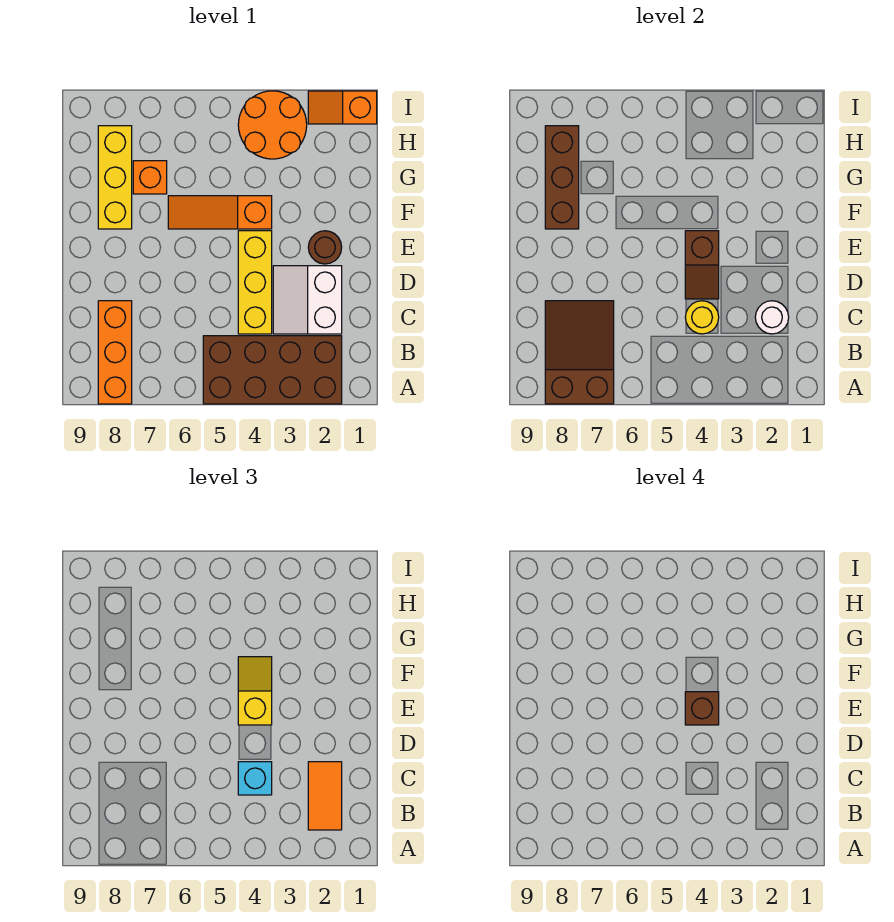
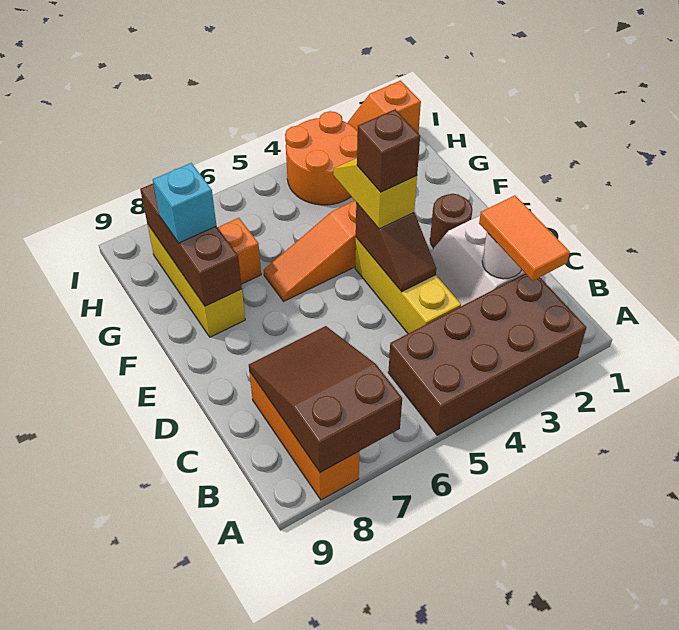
yellow round brick C4 level 2 -> none
cyan brick C4 level 3 -> cyan brick G8 level 3

